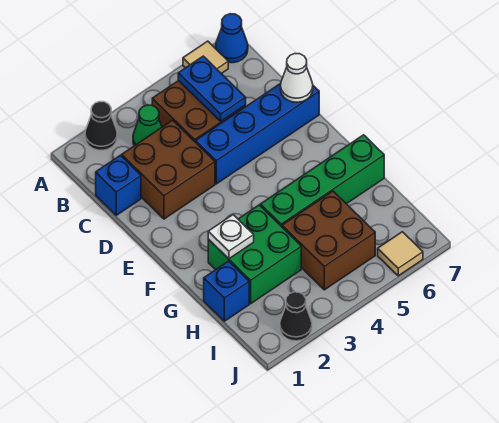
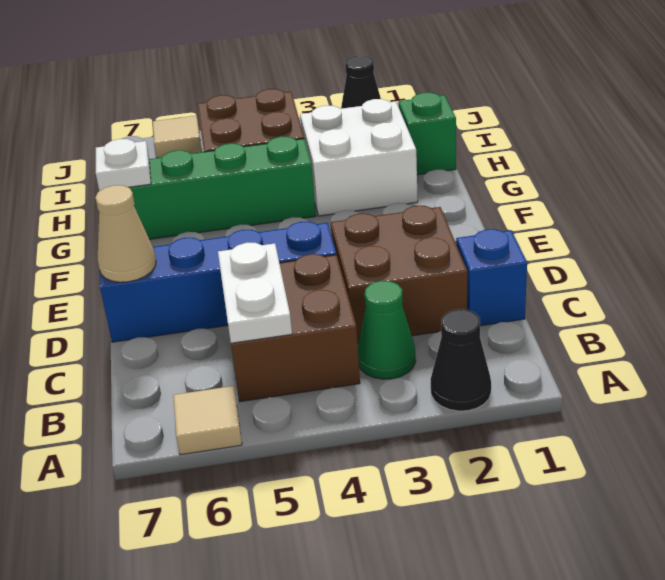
blue cone A7 level 1 -> none
blue plate B5:C5 level 2 -> white plate B5:C5 level 2
white cone D7 level 2 -> tan cone D7 level 2
green brick G2:H3 level 1 -> white brick G2:H3 level 1
white plate G2 level 2 -> white plate G7 level 2
blue brick H1 level 1 -> green brick H1 level 1

